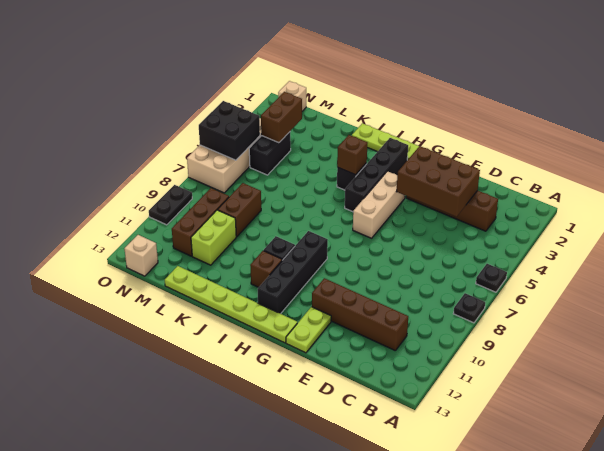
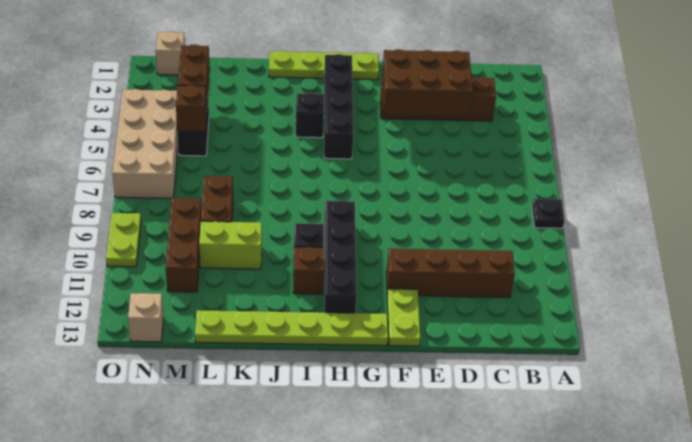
black plate A6 level 1 -> none
tan brick G4:G6 level 1 -> none
brown brick I4 level 2 -> brown brick M5 level 2
lime brick L10:L11 level 1 -> lime brick K10:L10 level 1
black brick N5:O6 level 2 -> none
black plate O9:O10 level 1 -> lime plate O9:O10 level 1

